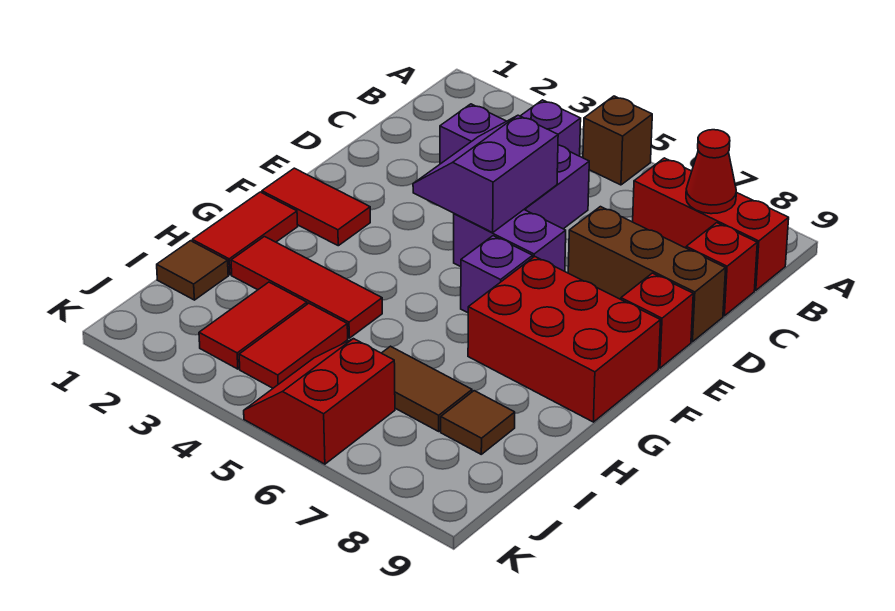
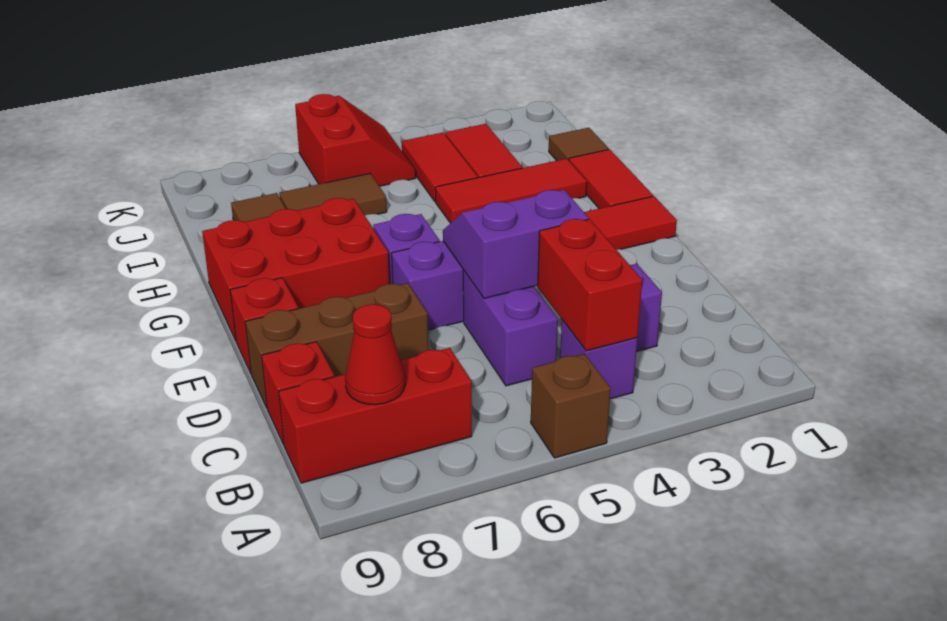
none -> red brick B4:C4 level 2
purple slope D4:E5 level 2 top 5 -> purple slope D4:E5 level 2 top D

